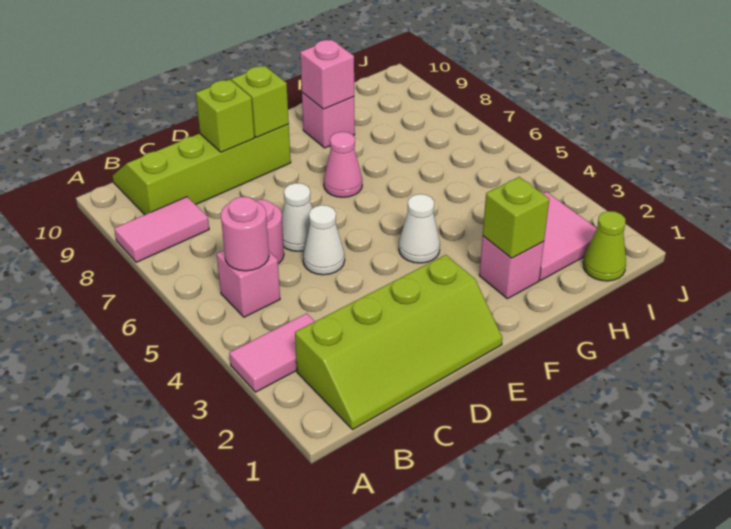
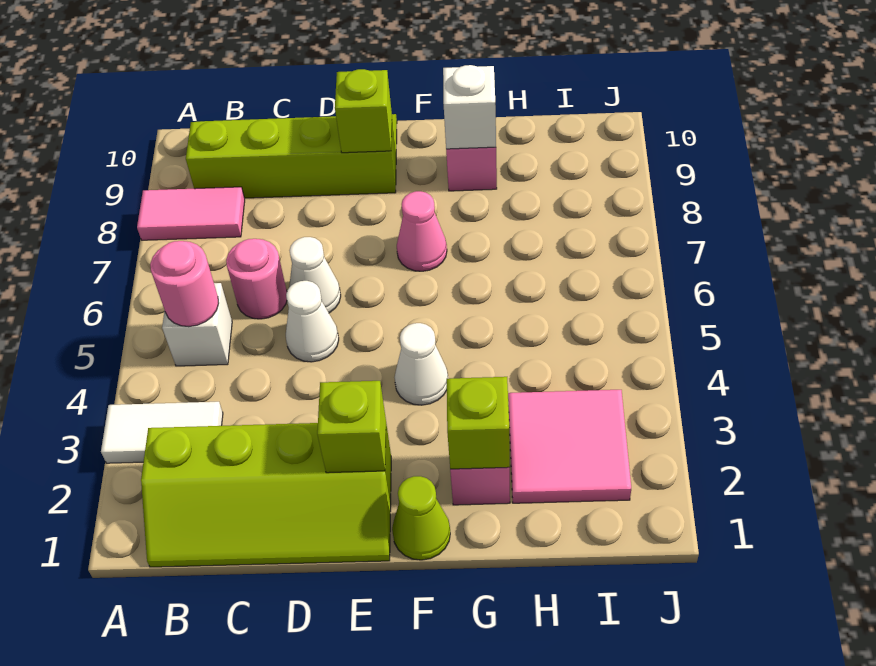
pink tile A3:B3 level 1 -> white tile A3:B3 level 1
pink brick B5 level 1 -> white brick B5 level 1
lime brick D9 level 2 -> lime brick E2 level 2
pink brick G9 level 2 -> white brick G9 level 2
lime cone I1 level 1 -> lime cone F1 level 1

